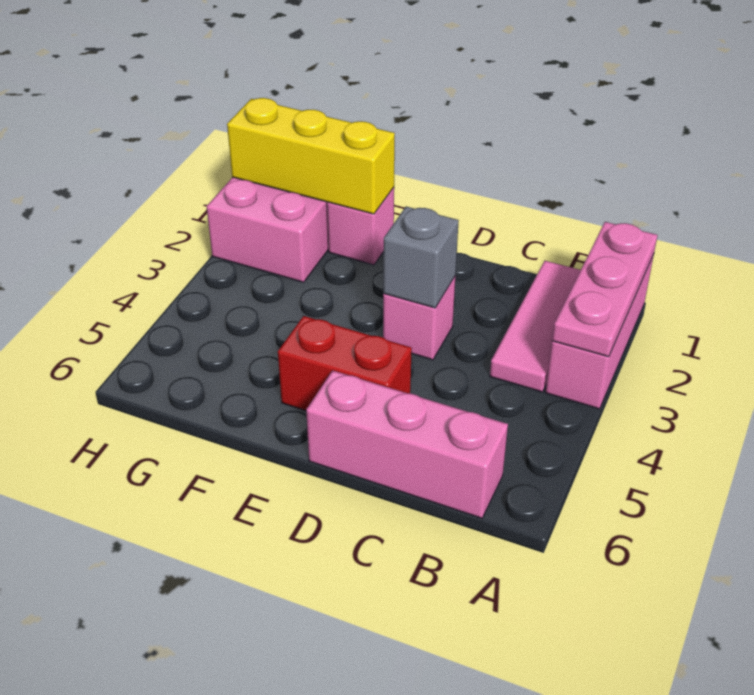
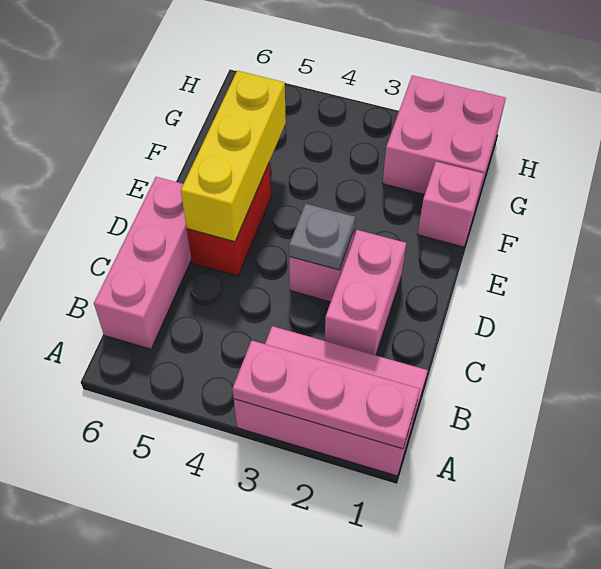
none -> pink brick C2:D2 level 1
grey brick D3 level 2 -> grey plate D3 level 2
yellow brick F1:H1 level 2 -> yellow brick D5:F5 level 2

